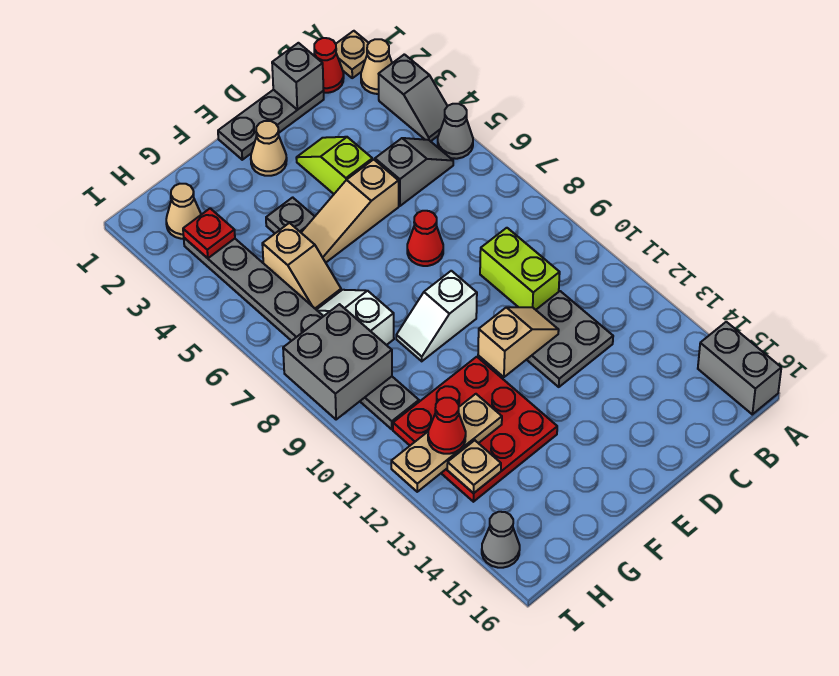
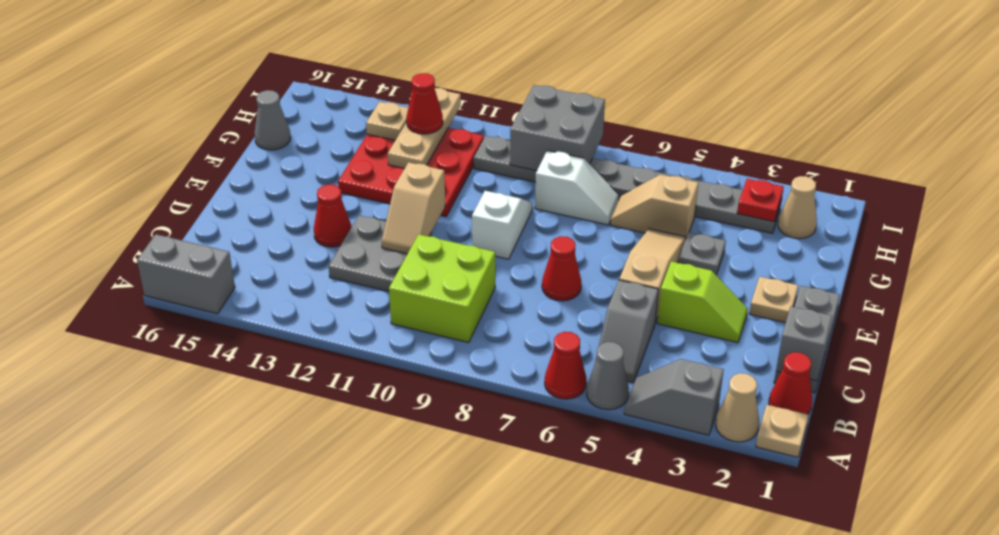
none -> red cone A6 level 1
lime brick C9:C10 level 1 -> lime brick B9:C10 level 1
none -> red cone D13 level 1
tan cone E2 level 1 -> tan plate E2 level 1
grey cone I15 level 1 -> grey cone G16 level 1

